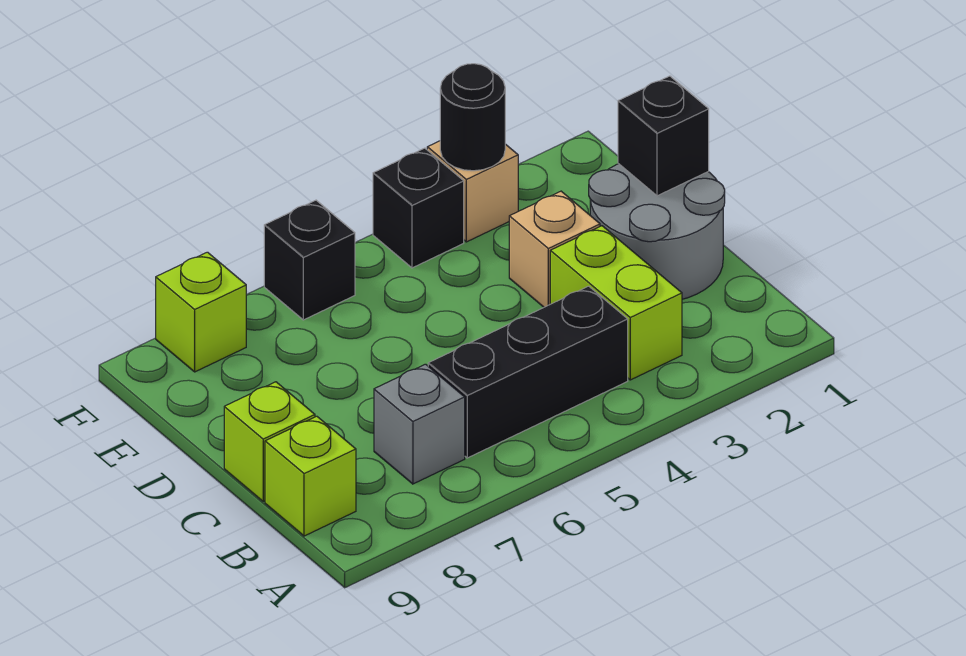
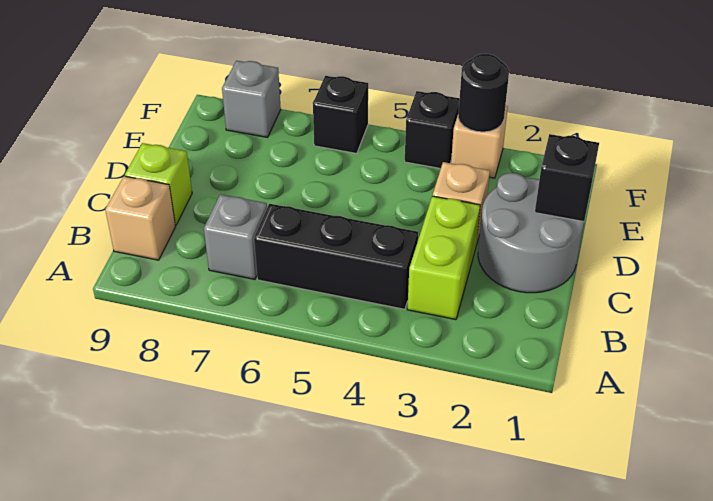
lime brick B9 level 1 -> tan brick B9 level 1
lime brick F8 level 1 -> grey brick F8 level 1

